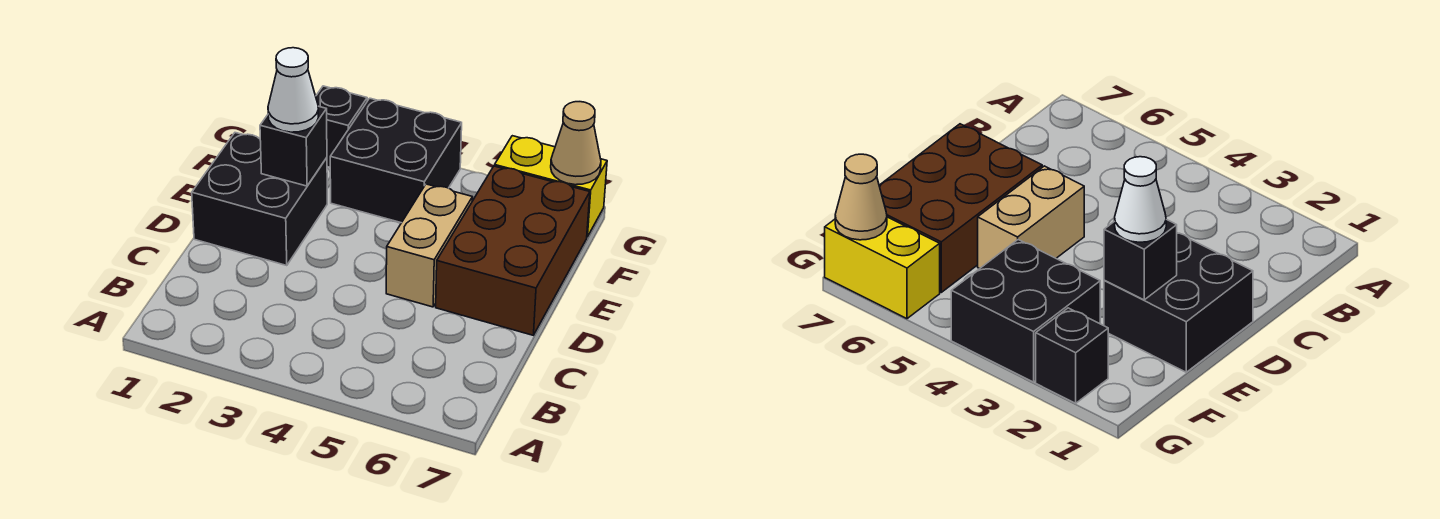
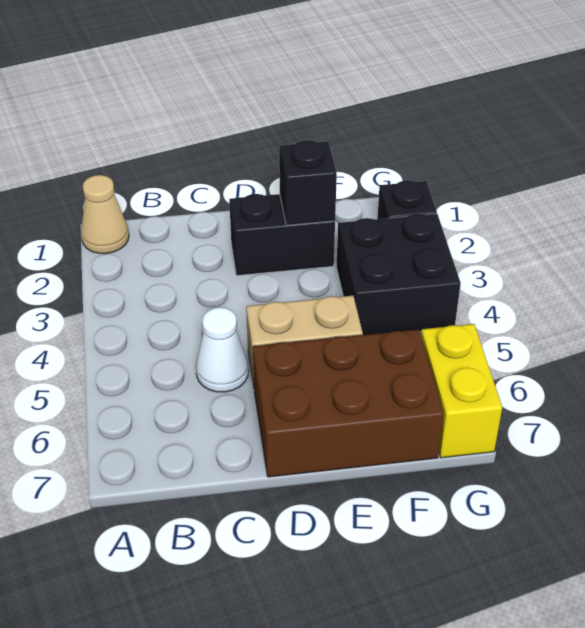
black brick D1:E2 level 1 -> black brick D2:E2 level 1
white cone E2 level 3 -> white cone C5 level 1
tan cone G7 level 2 -> tan cone A1 level 1

